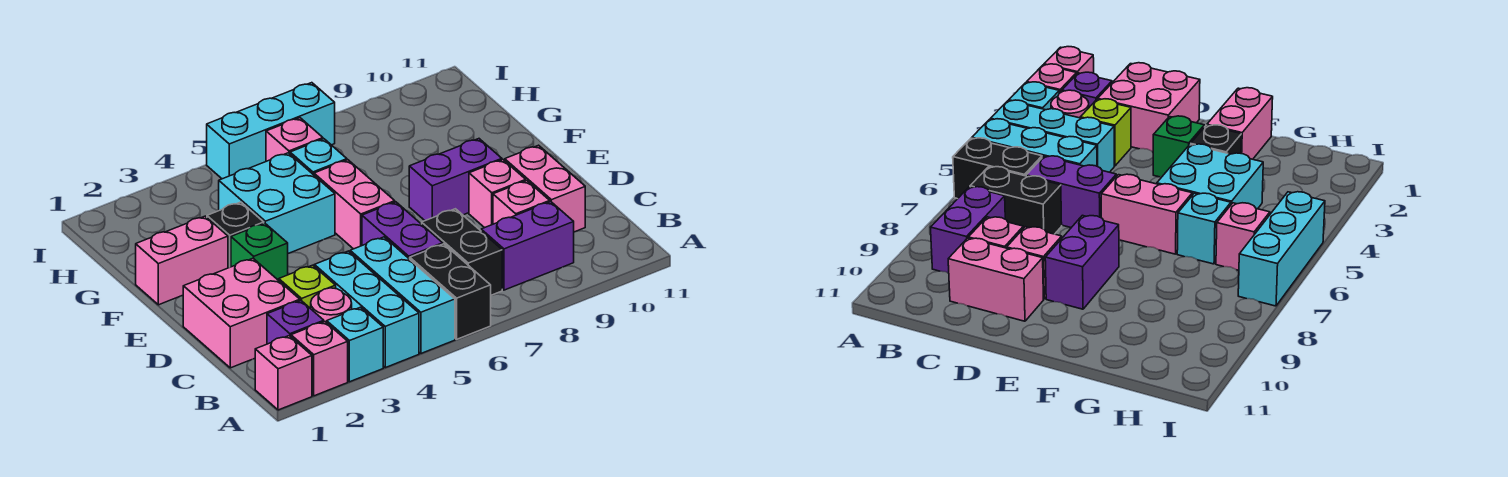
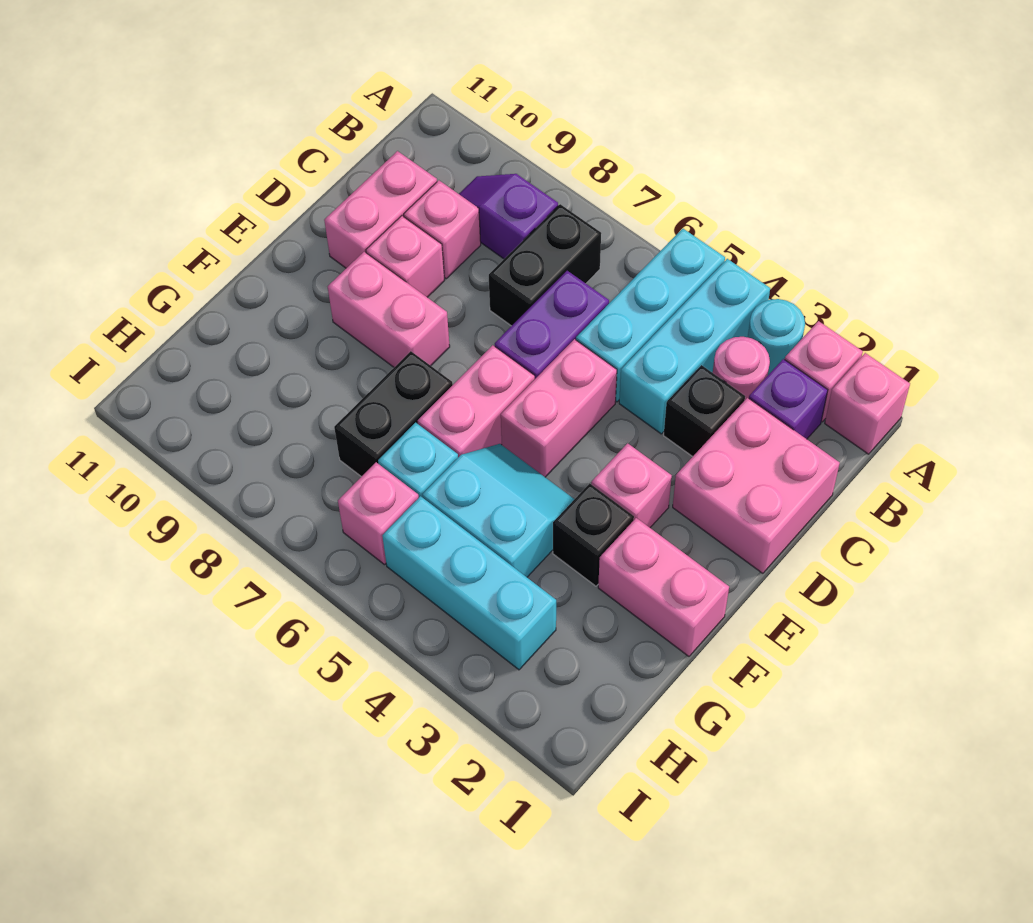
cyan brick A3 level 1 -> cyan round brick A3 level 1
black brick A6:B6 level 1 -> black brick F7:G7 level 1
purple brick B8:B9 level 1 -> purple slope B8:B9 level 1 top 8
lime brick C3 level 1 -> black brick C3 level 1
none -> pink brick D5:E5 level 1
green brick E3 level 1 -> pink brick E3 level 1
purple brick E8:E9 level 1 -> pink brick E8:E9 level 1
cyan brick F4:G5 level 1 -> cyan slope F4:G5 level 1 top G
cyan brick I5:I7 level 1 -> cyan brick H3:H5 level 1

